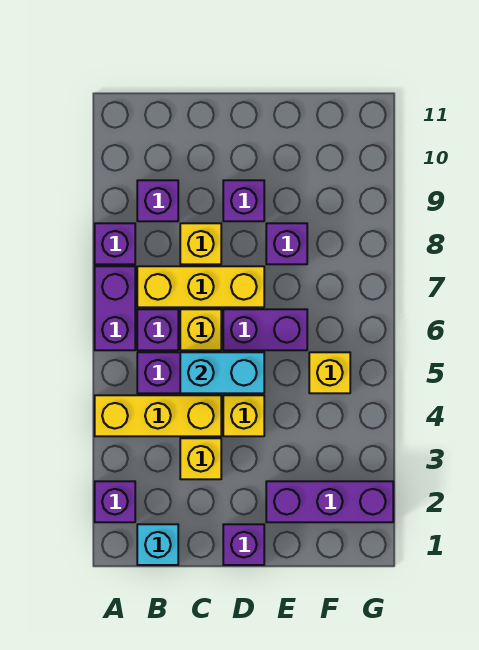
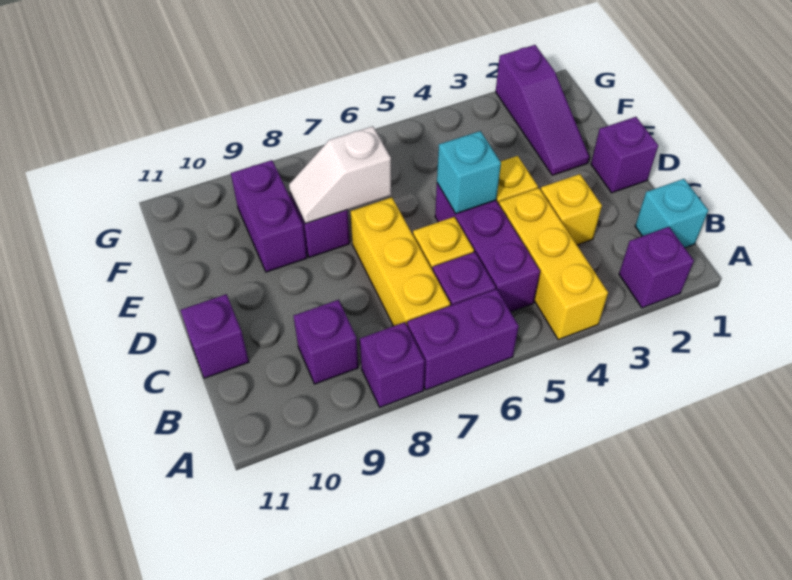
cyan brick C5:D5 level 2 -> cyan brick D5 level 2
yellow brick C8 level 1 -> none
purple brick D6:E6 level 1 -> purple brick E9:F9 level 1
purple brick D9 level 1 -> purple brick C11 level 1
purple brick E2:G2 level 1 -> purple slope E2:G2 level 1 top G
none -> white slope E7:E8 level 2 top 7
yellow brick F5 level 1 -> none

